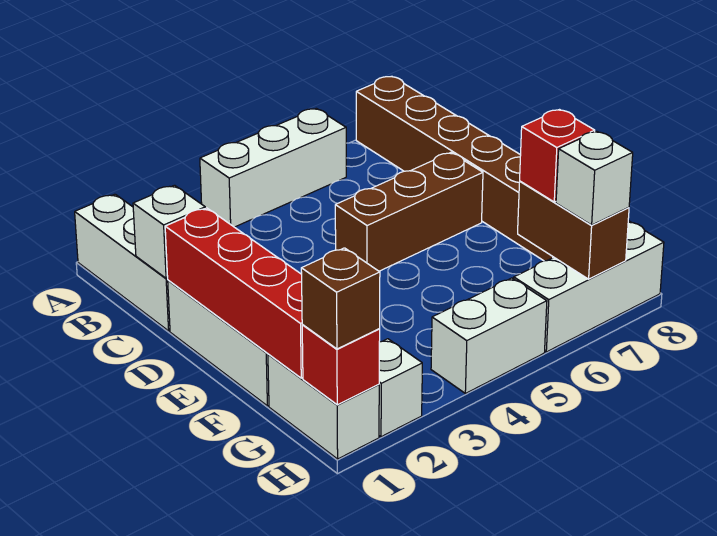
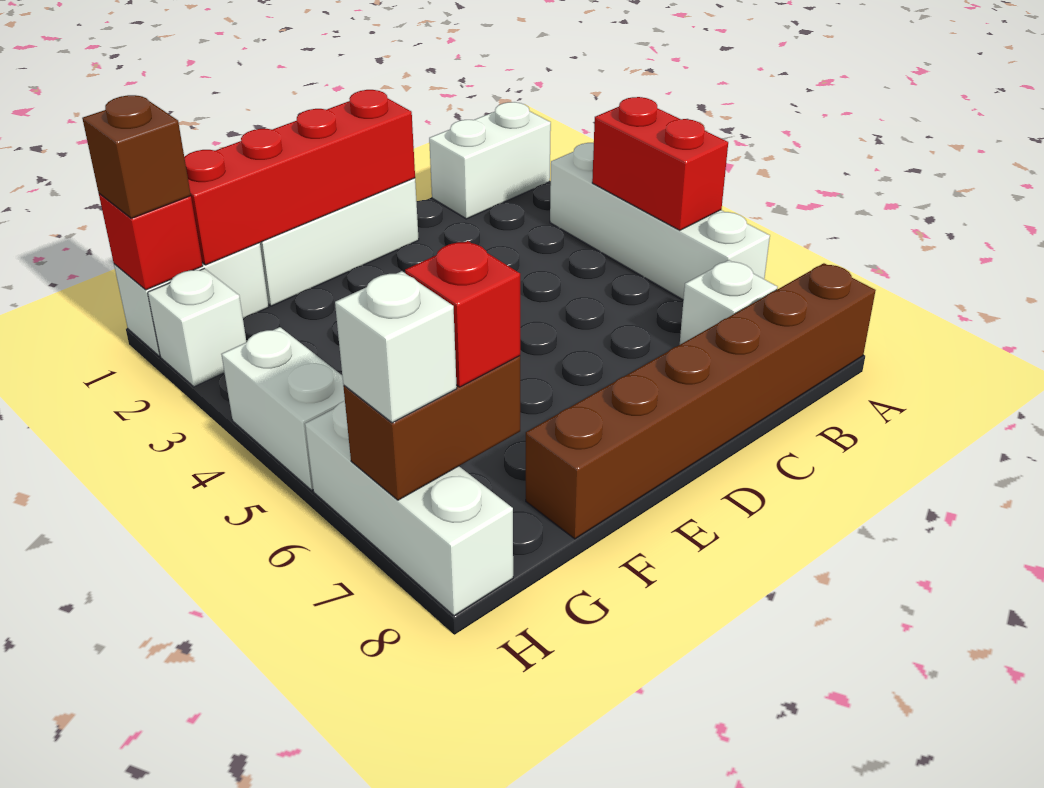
white brick A1:C1 level 1 -> white brick A1:B1 level 1
white brick A4:A6 level 1 -> white brick A3:A6 level 1
none -> red brick A4:A5 level 2
white brick C1 level 2 -> white brick B7 level 1
brown brick D5:D7 level 1 -> none

